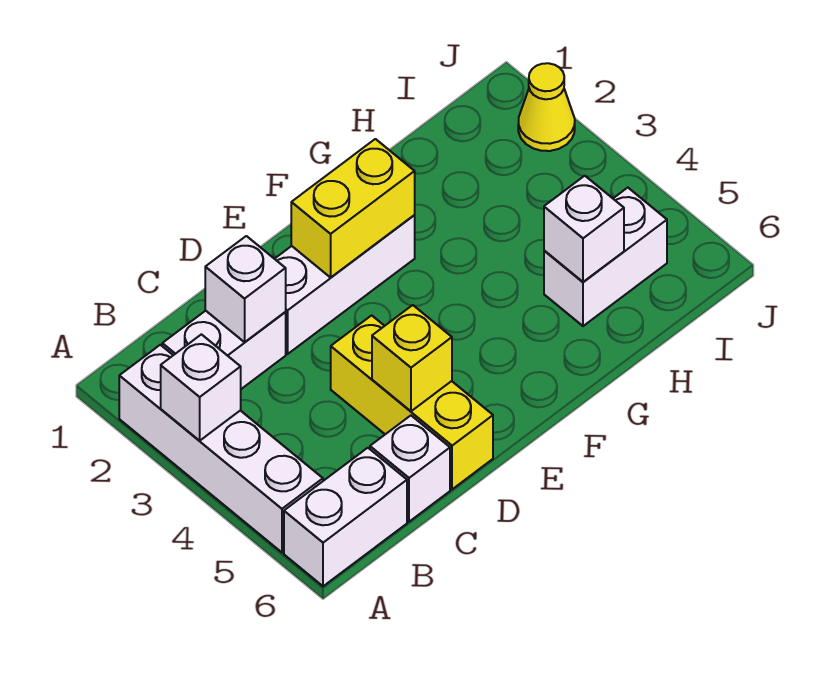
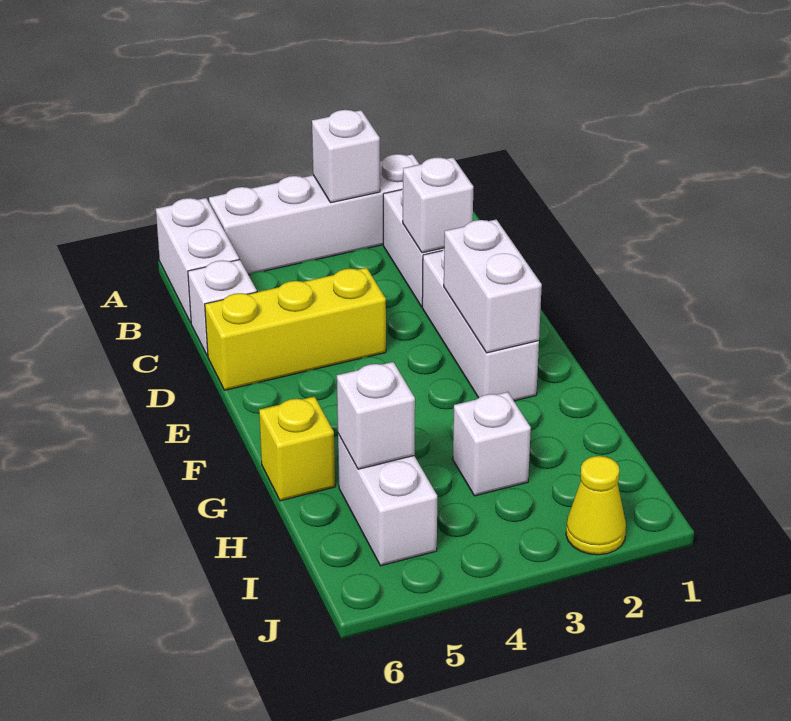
yellow brick D5 level 2 -> yellow brick G6 level 1
yellow brick E2:F2 level 2 -> white brick E2:F2 level 2
none -> white brick H3 level 1

